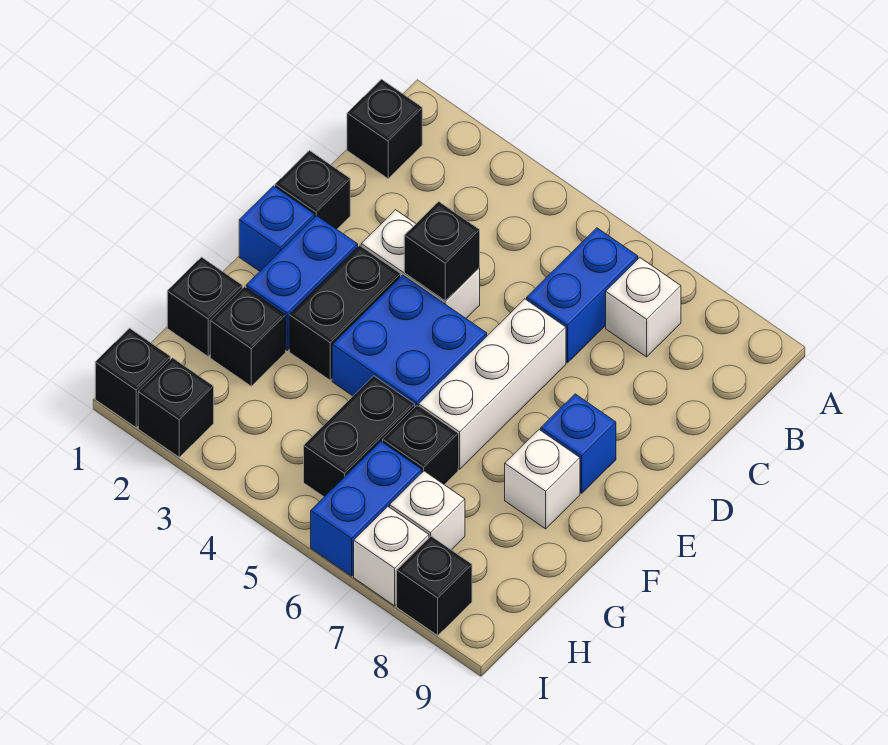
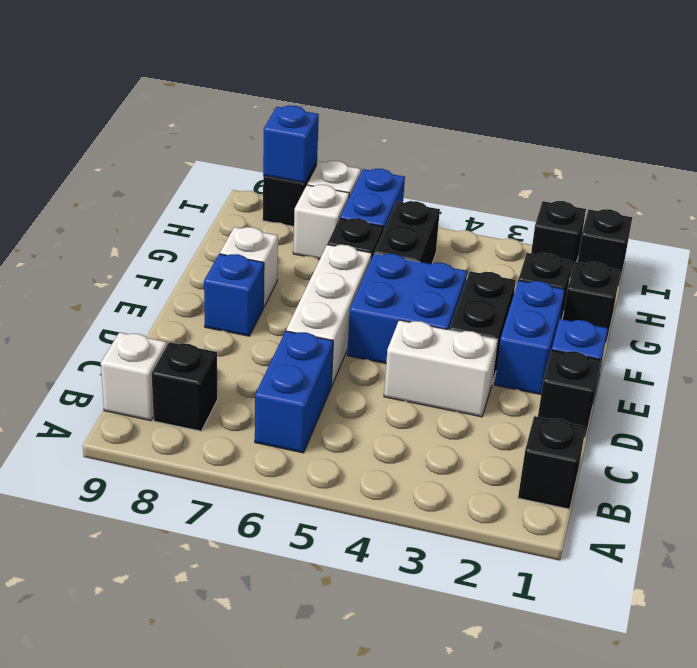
white brick B7 level 1 -> white brick B9 level 1
black brick D4 level 2 -> black brick B8 level 1
none -> blue brick I8 level 2

